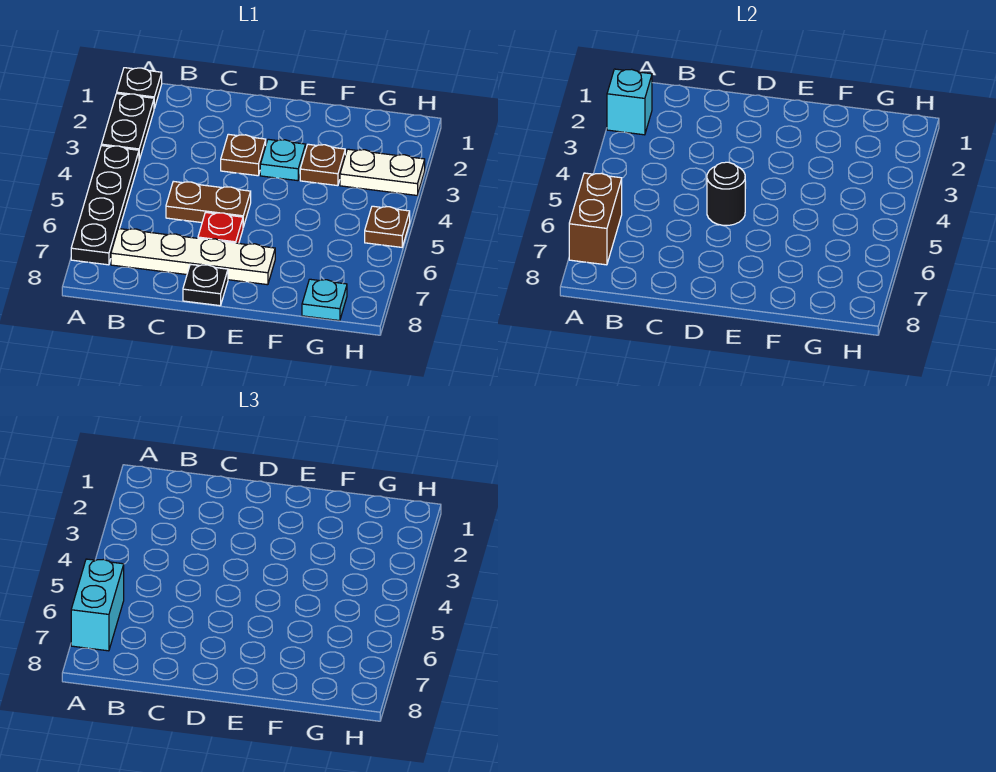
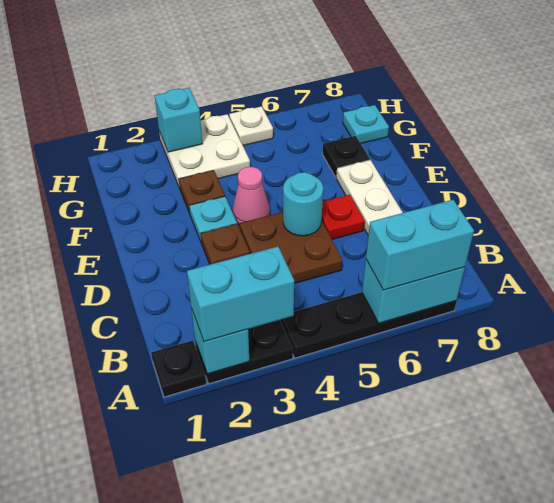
none -> cyan brick A2:A3 level 3
brown brick A6:A7 level 2 -> cyan brick A6:A7 level 2
brown plate C5:D5 level 1 -> brown plate C4:D5 level 1
black round brick D5 level 2 -> cyan round brick D5 level 2
black plate D8 level 1 -> black plate F7 level 1
none -> pink cone E4 level 1
white plate G3:H3 level 1 -> white plate G3:H4 level 1
none -> cyan brick H3 level 2
brown plate H5 level 1 -> white plate H5 level 1

